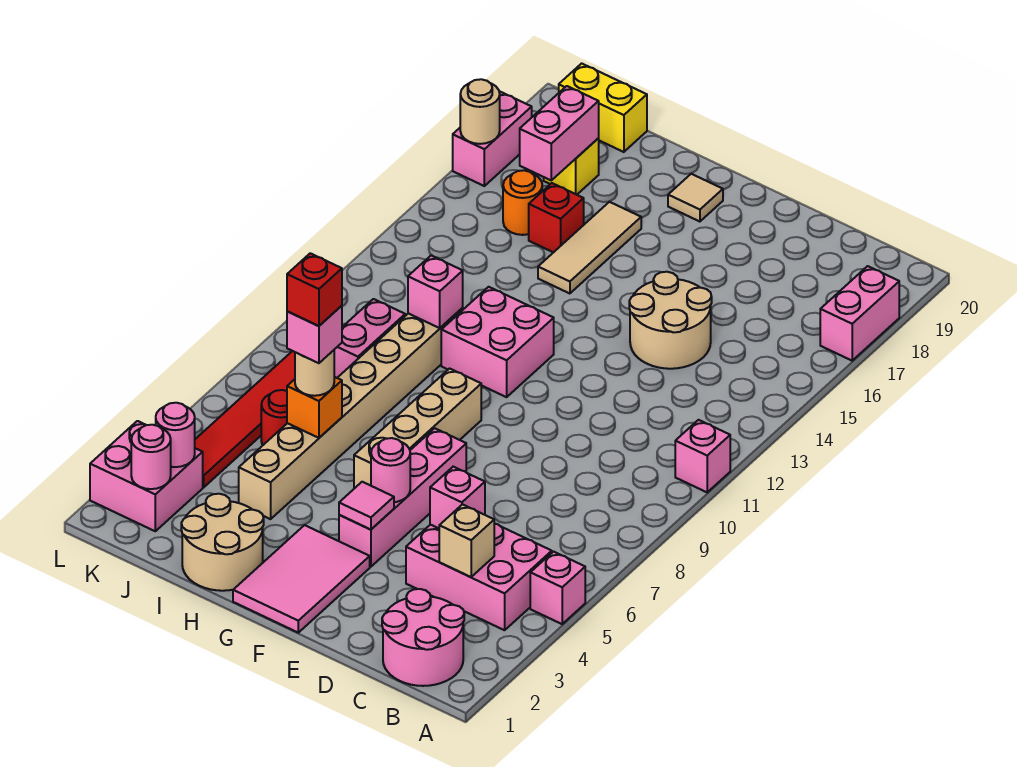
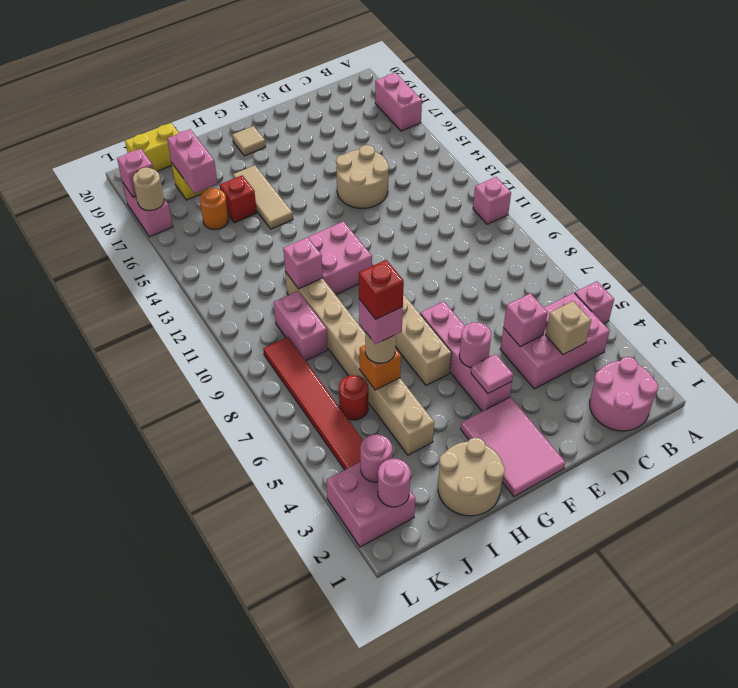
none -> pink brick L18 level 2

